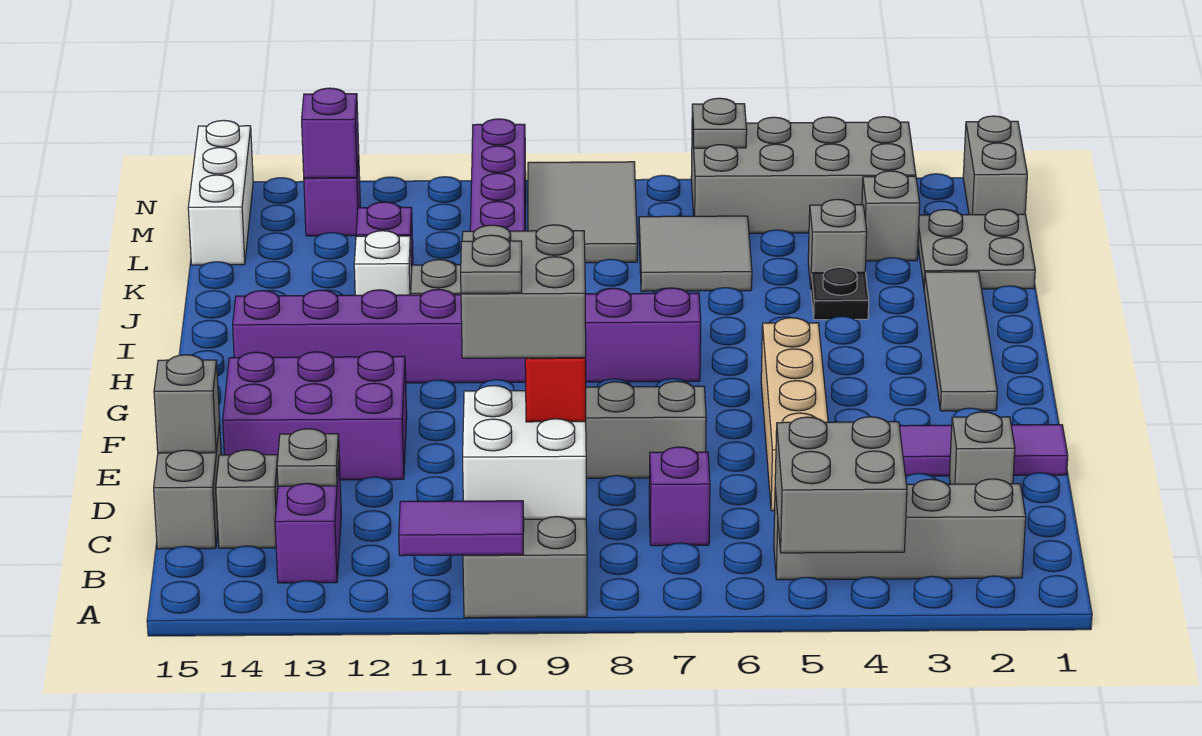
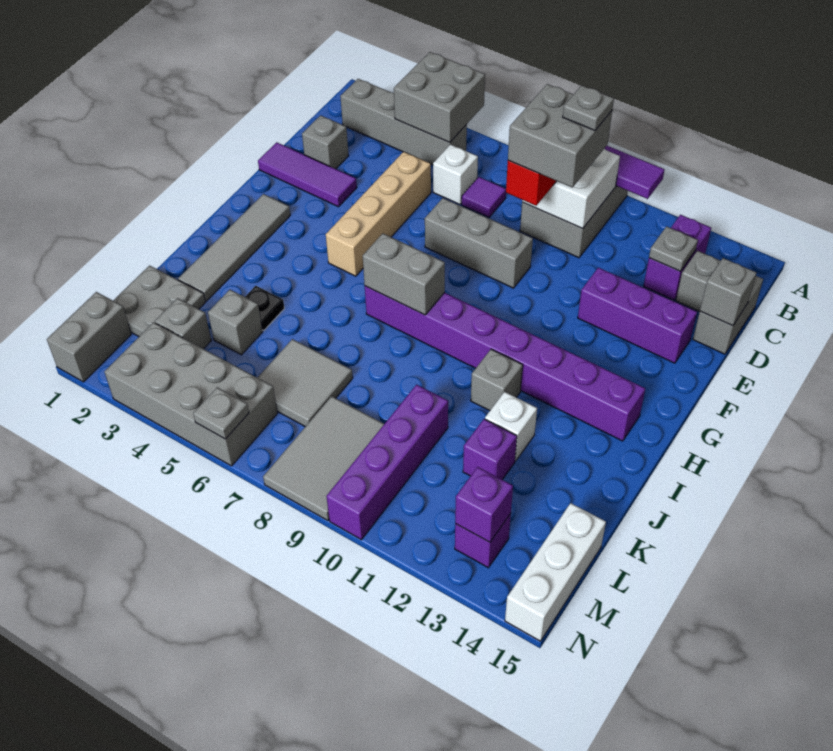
none -> white brick C6 level 1
purple brick C7 level 1 -> purple tile C7 level 1
purple brick E12:F14 level 1 -> purple brick E12:E14 level 1
none -> grey brick H7:H8 level 2

